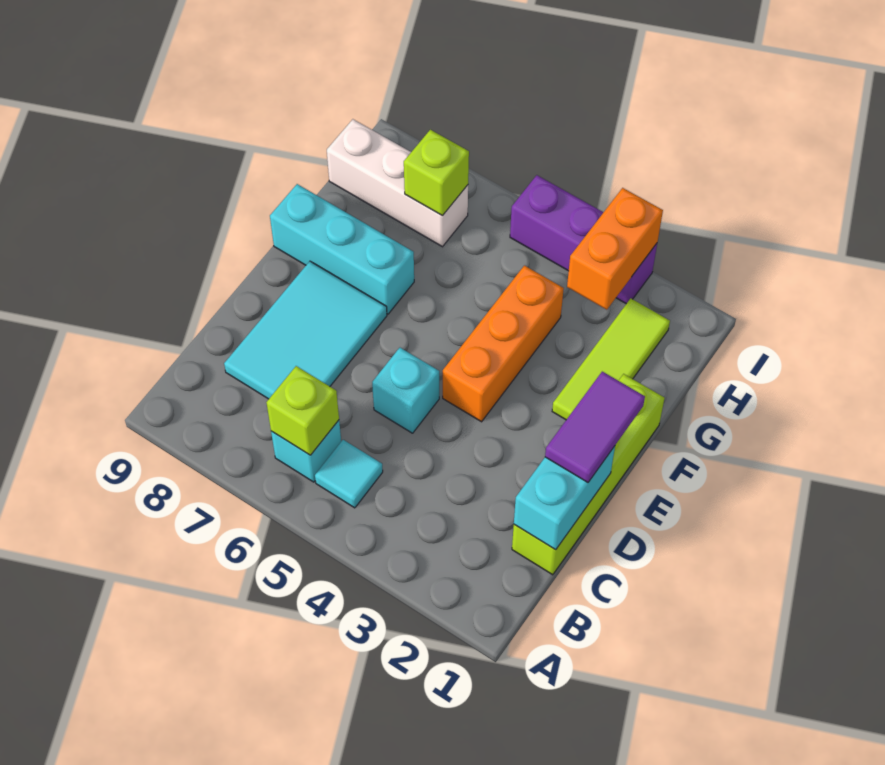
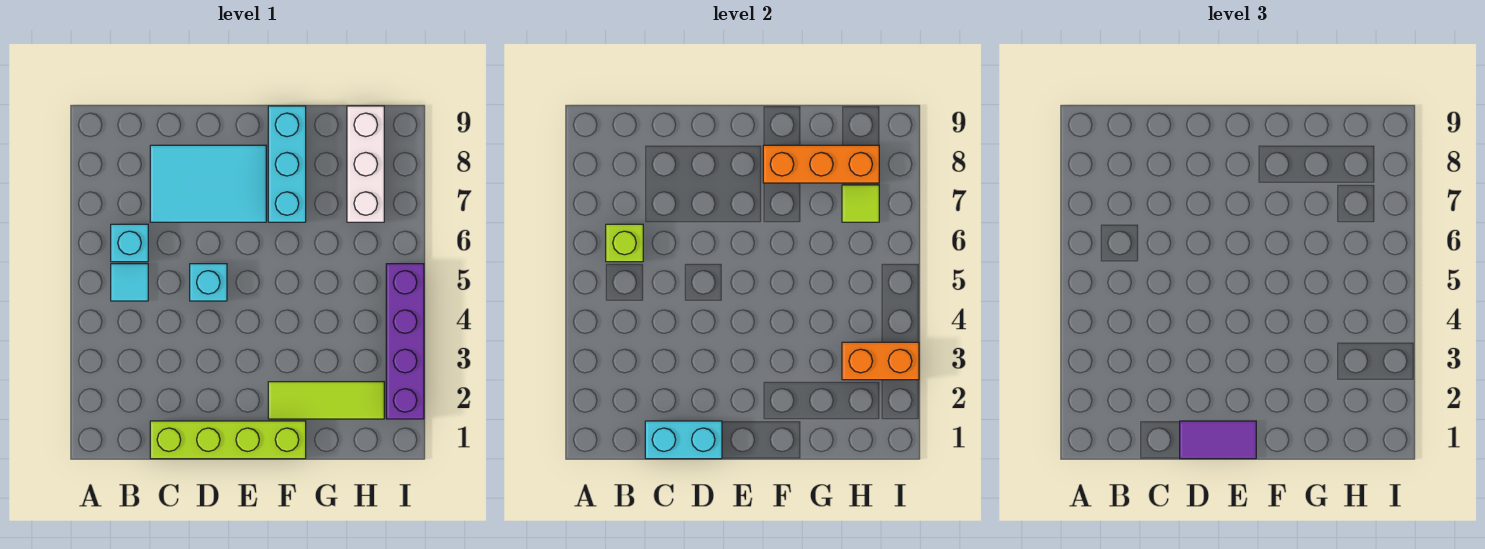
orange brick E4:G4 level 1 -> orange brick F8:H8 level 2
lime brick H7 level 2 -> lime tile H7 level 2
purple brick I3:I5 level 1 -> purple brick I2:I5 level 1

